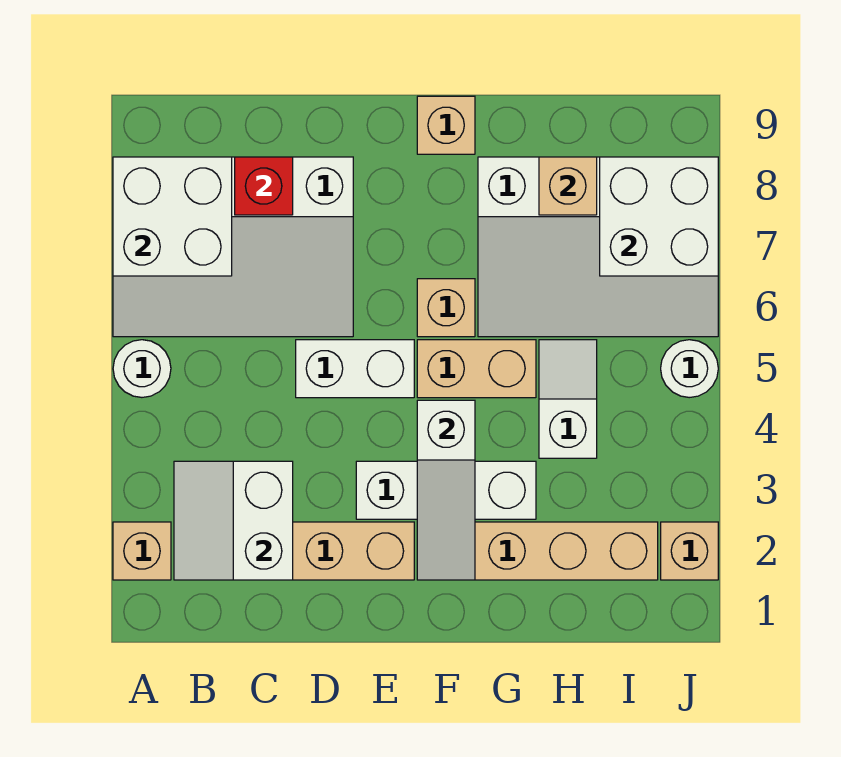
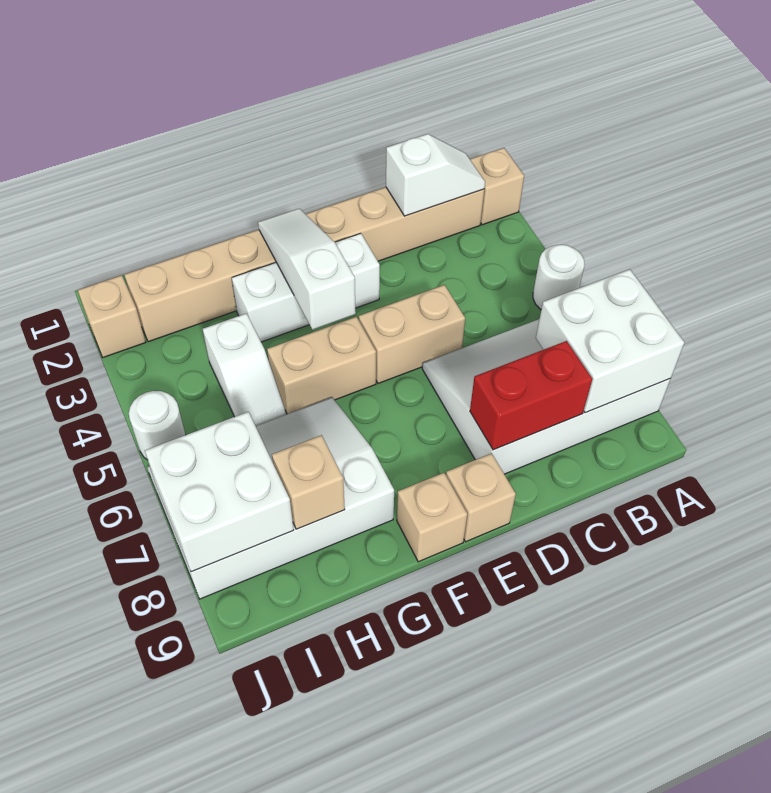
white slope B2:C3 level 2 top C -> white slope B2:C2 level 2 top C
red brick C8 level 2 -> red brick C8:D8 level 2
white brick D5:E5 level 1 -> tan brick D5:E5 level 1
tan brick F6 level 1 -> tan brick E9 level 1

